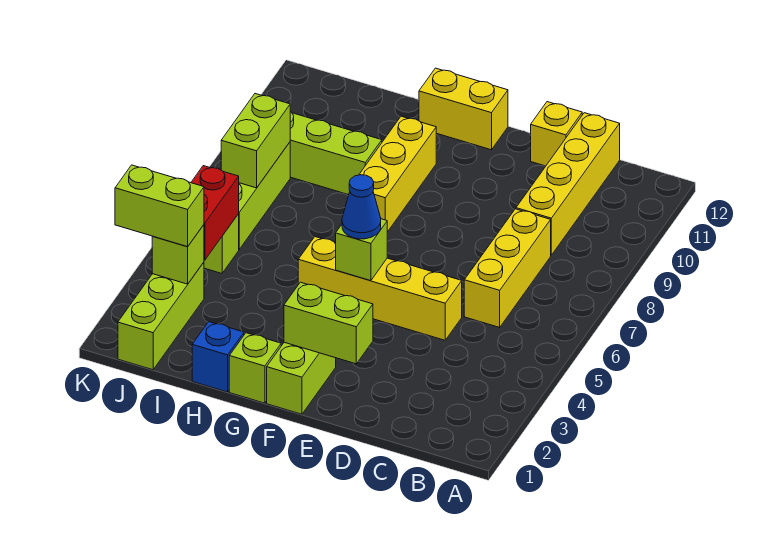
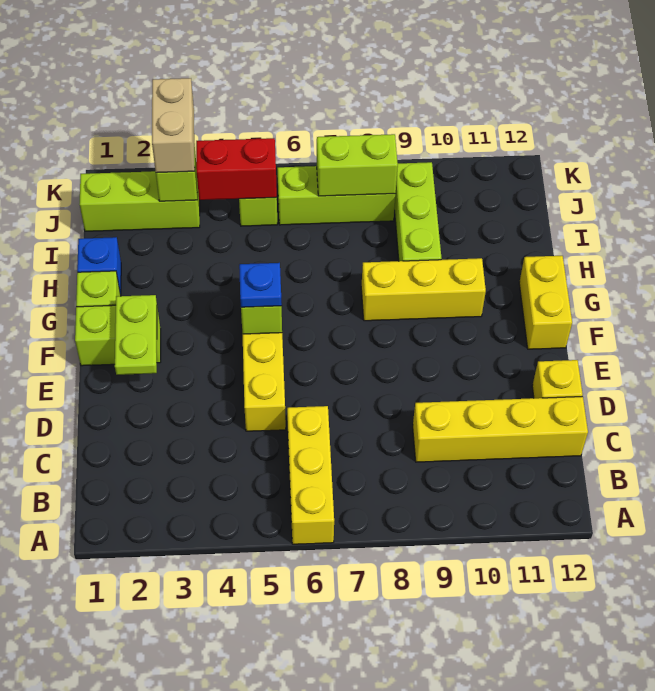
yellow brick C6:C8 level 1 -> yellow brick A6:C6 level 1
lime brick E2:F2 level 2 -> lime plate E2:F2 level 2
blue cone F5 level 3 -> blue plate F5 level 3
lime brick J3:K3 level 3 -> tan brick J3:K3 level 3

